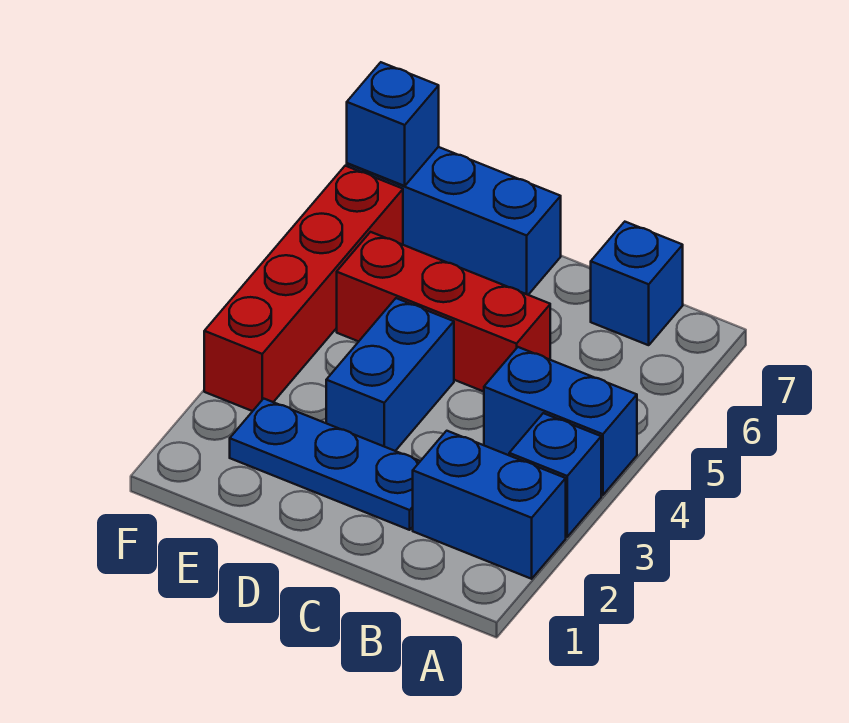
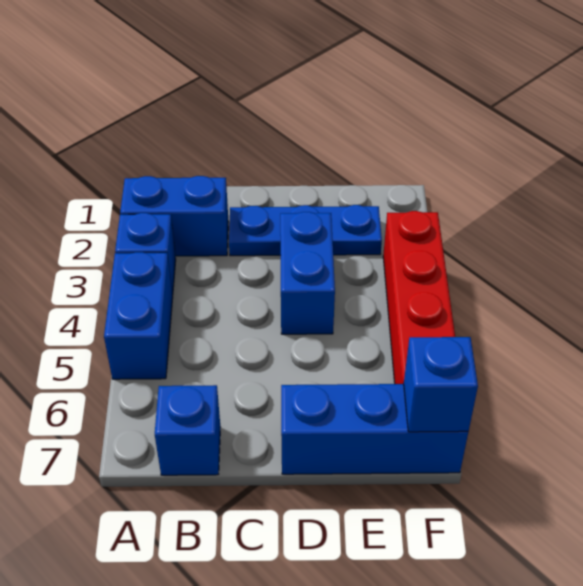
blue brick A4:B4 level 1 -> blue brick A4:A5 level 1
red brick C5:E5 level 1 -> none

